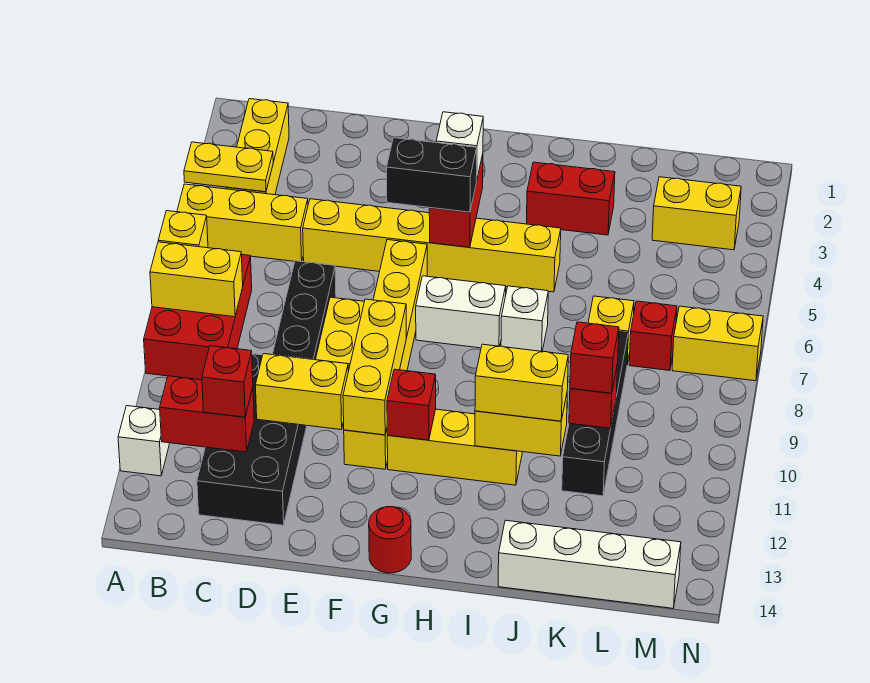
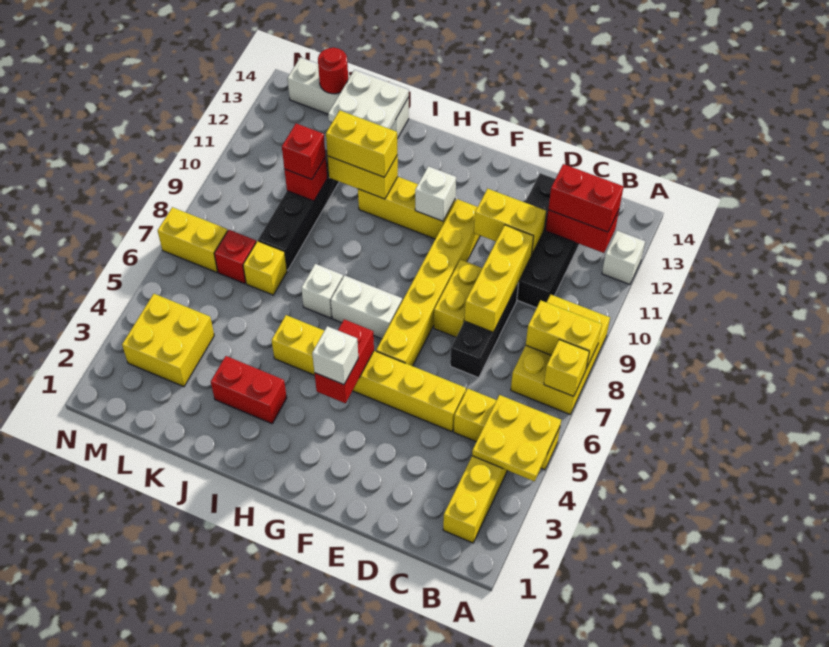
yellow plate A4:B4 level 2 -> yellow plate A4:B5 level 2
red brick A7:B9 level 1 -> yellow brick A7:B9 level 1
red brick C12 level 3 -> red brick B12:C12 level 3
black brick F5:G5 level 3 -> none
yellow brick F9:F11 level 2 -> yellow brick D8:D10 level 2
red brick G11 level 2 -> white brick G11 level 2
red round brick G14 level 1 -> red round brick L14 level 2
none -> white plate J13:K14 level 2
yellow brick L3:M3 level 1 -> yellow brick L3:M4 level 1

